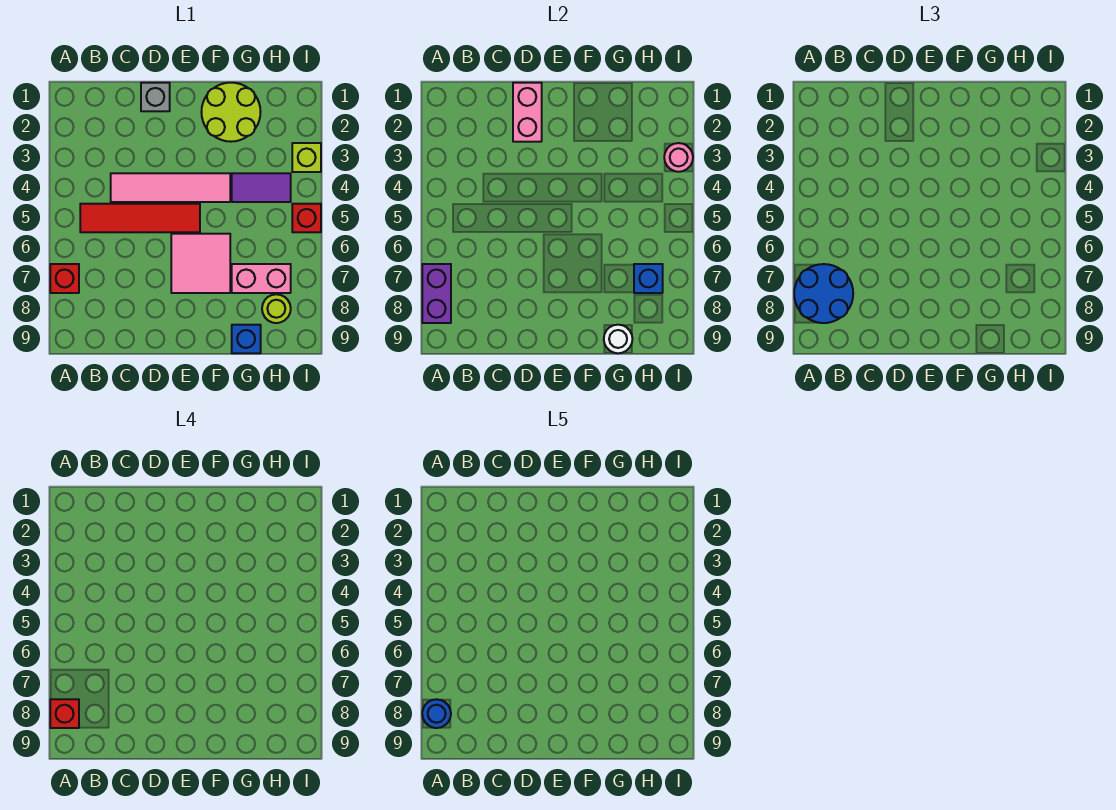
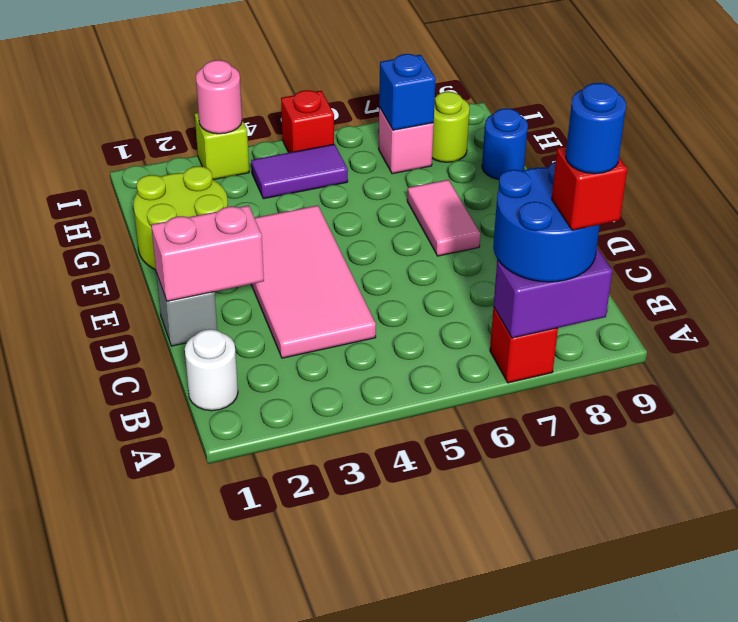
red tile B5:E5 level 1 -> none
pink tile C4:F4 level 1 -> pink tile C3:F4 level 1
pink tile E6:F7 level 1 -> pink tile E7:F7 level 1
purple tile G4:H4 level 1 -> purple tile H4:H5 level 1
pink brick G7:H7 level 1 -> pink brick H7 level 1
blue brick G9 level 1 -> blue round brick G9 level 1
white round brick G9 level 2 -> white round brick B1 level 1

